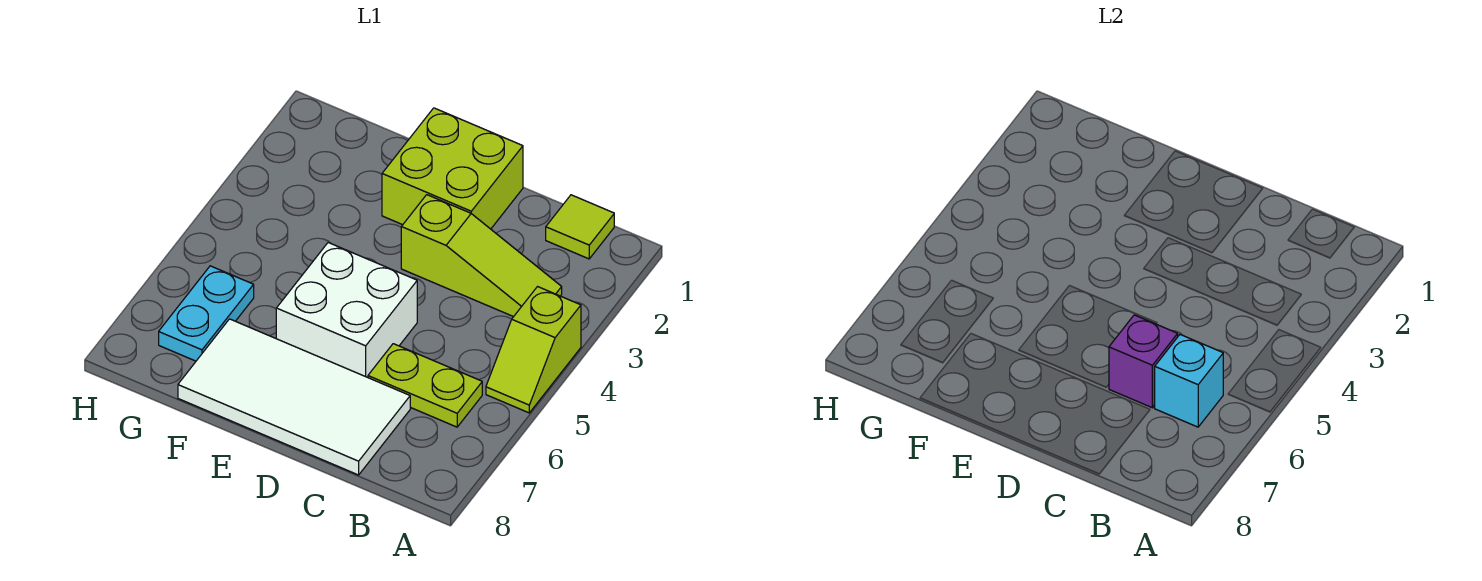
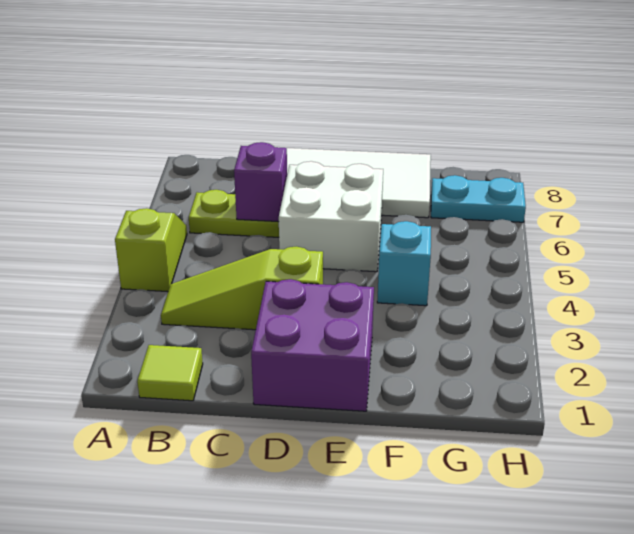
cyan brick B6 level 2 -> cyan brick F4 level 1
lime brick D1:E2 level 1 -> purple brick D1:E2 level 1
cyan plate G6:G7 level 1 -> cyan plate G7:H7 level 1

